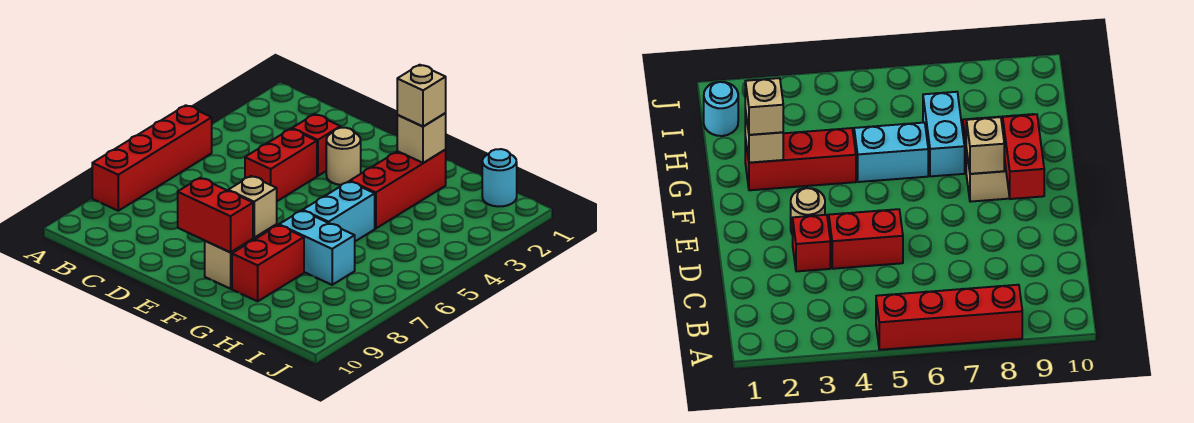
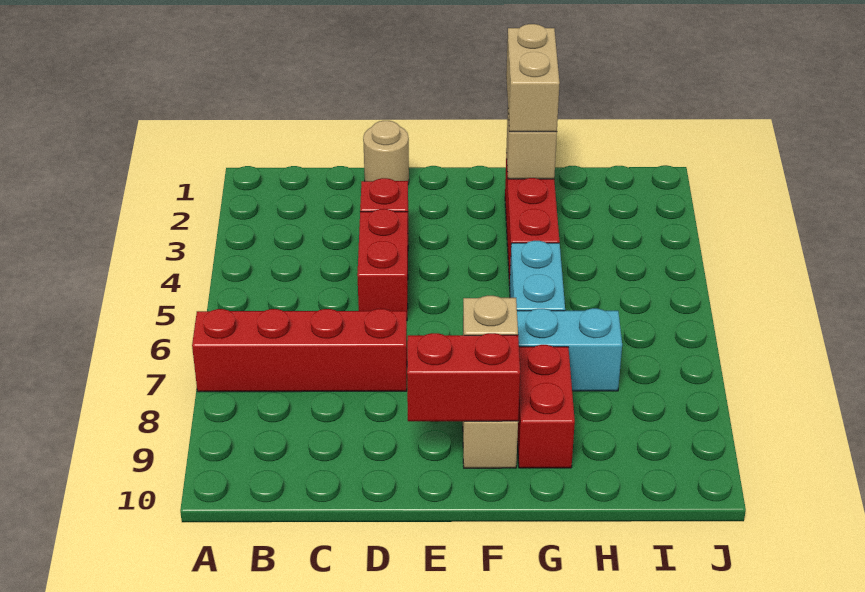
red brick A5:A8 level 1 -> red brick A7:D7 level 1
tan round brick E3 level 1 -> tan round brick D1 level 1
tan brick G2 level 3 -> tan brick G1:G2 level 3
cyan round brick I1 level 1 -> none

